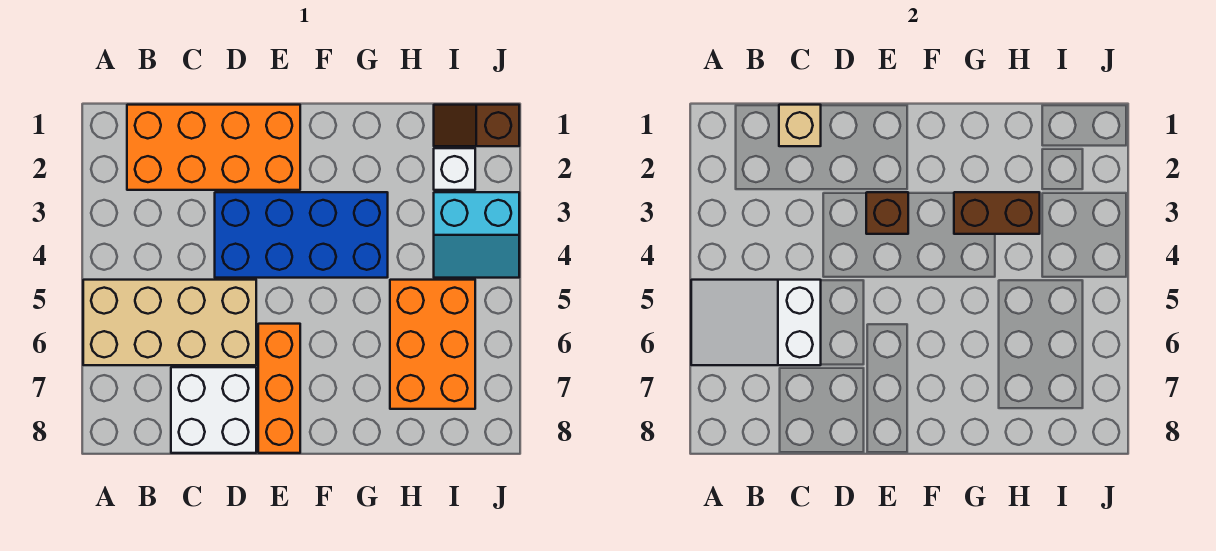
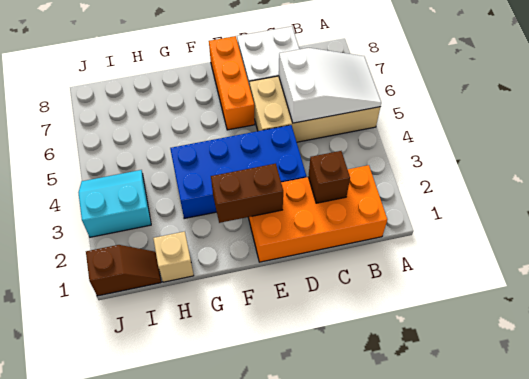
tan brick C1 level 2 -> tan brick H1 level 1
brown brick E3 level 2 -> brown brick C2 level 2
brown brick G3:H3 level 2 -> brown brick E2:F2 level 2
orange brick H5:I7 level 1 -> none
white brick I2 level 1 -> none

